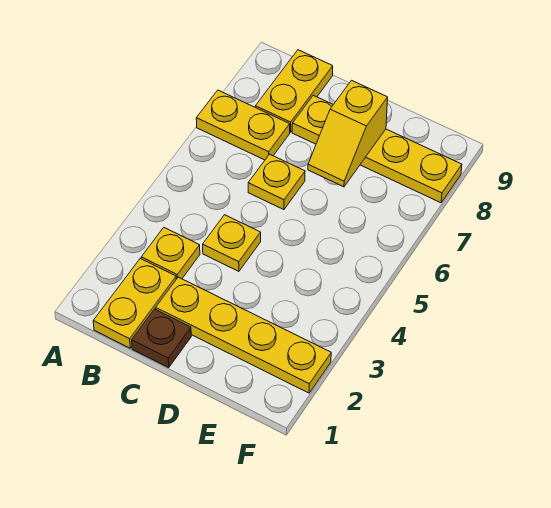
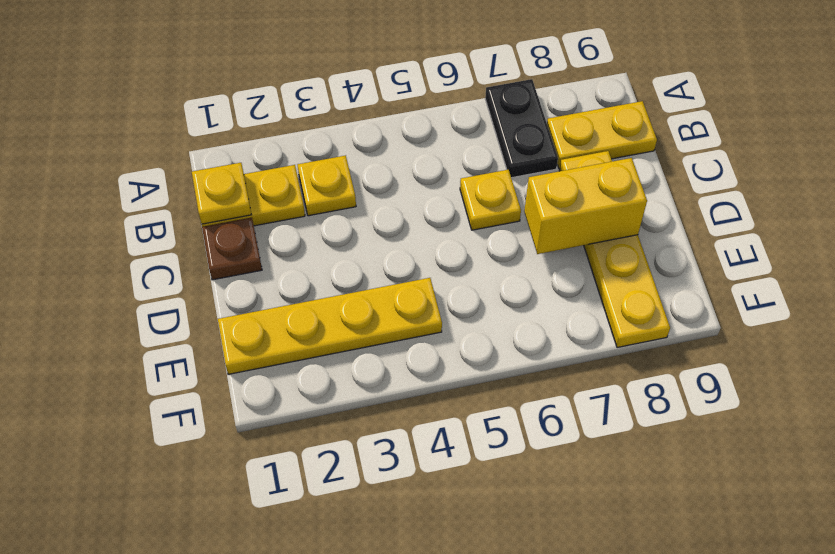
yellow plate A7:B7 level 1 -> black plate A7:B7 level 1
yellow plate C2:F2 level 1 -> yellow plate E1:E4 level 1
yellow plate C4 level 1 -> yellow plate B1 level 2
yellow slope D7:D8 level 2 top 8 -> yellow brick D7:D8 level 2

